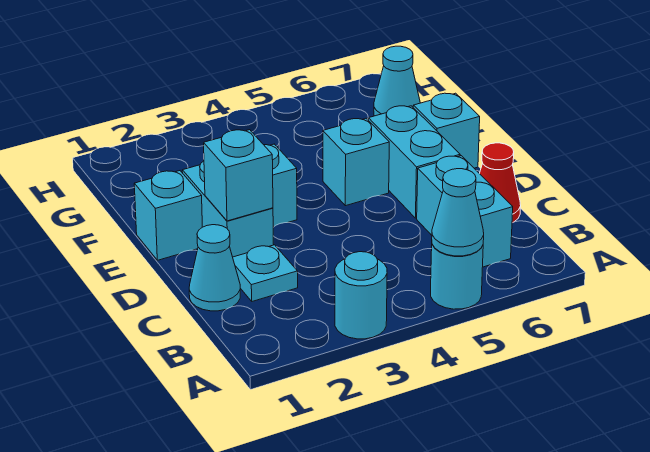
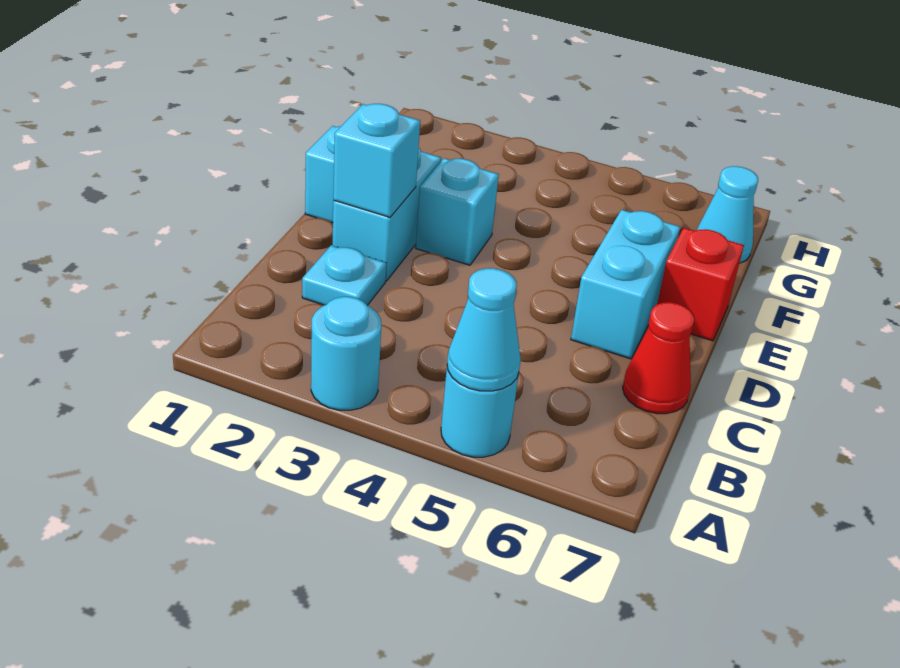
cyan brick B6:C6 level 1 -> none
cyan cone C1 level 1 -> none
cyan brick E5 level 1 -> none
cyan brick E7 level 1 -> red brick E7 level 1

